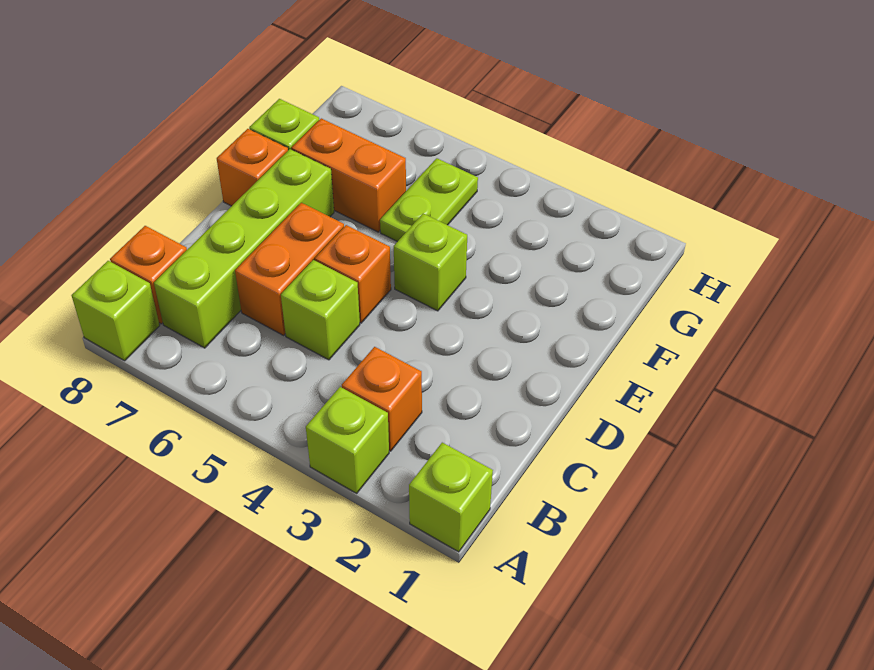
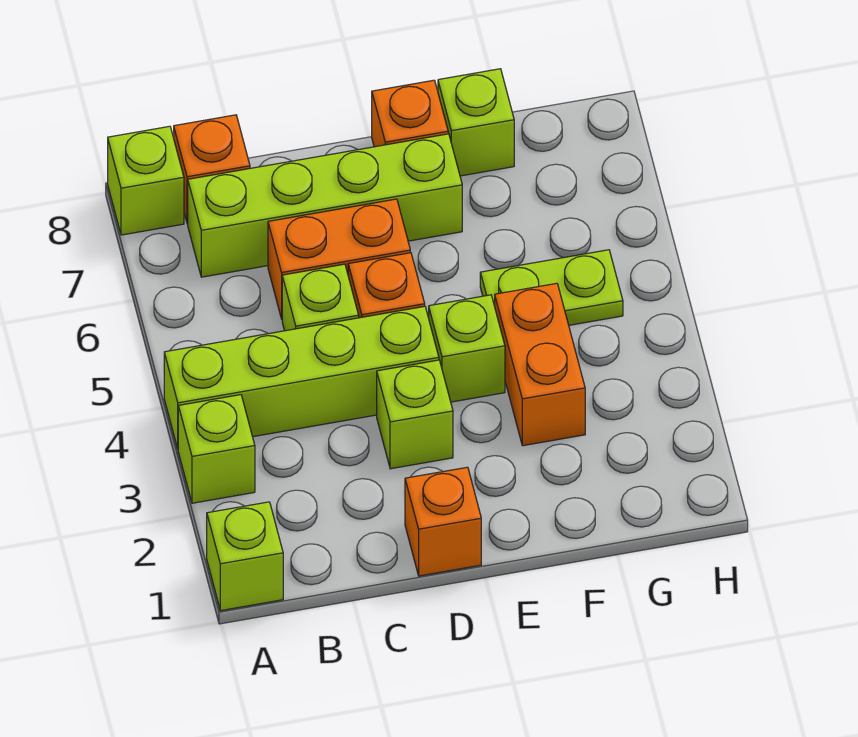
none -> lime brick A4:D4 level 1
orange brick B3 level 1 -> orange brick D1 level 1
none -> lime brick D3 level 1
orange brick F6:F7 level 1 -> orange brick F3:F4 level 1

